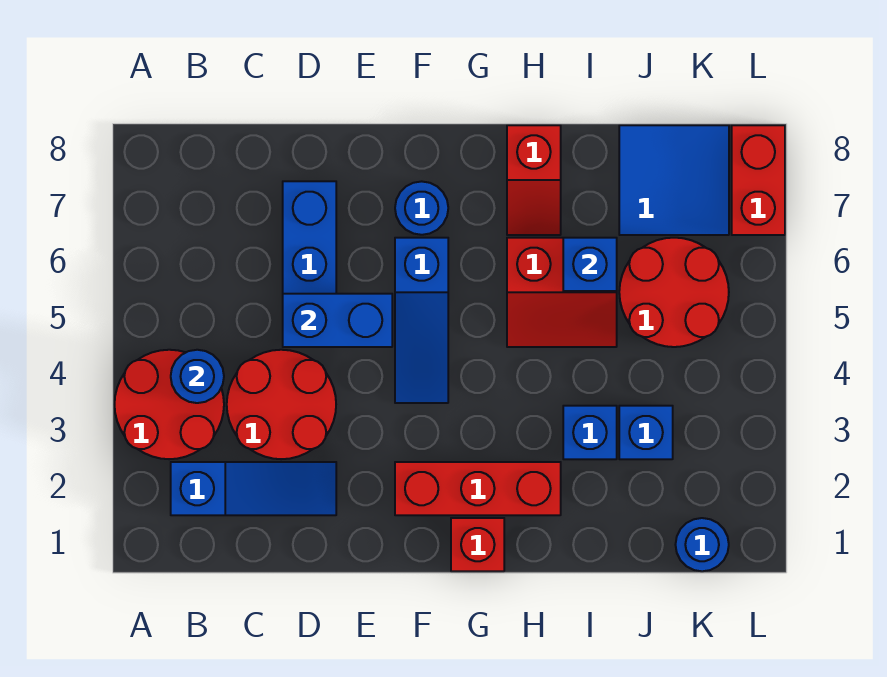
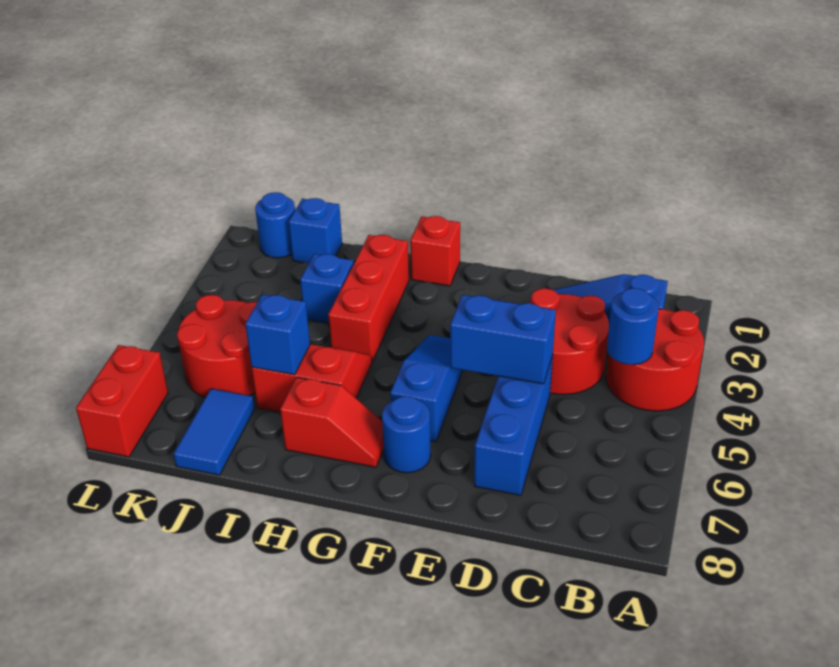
red brick F2:H2 level 1 -> red brick H2:H4 level 1
red slope H7:H8 level 1 top 8 -> red slope G7:H7 level 1 top H
blue brick J3 level 1 -> blue brick J1 level 1
blue tile J7:K8 level 1 -> blue tile J7:J8 level 1

